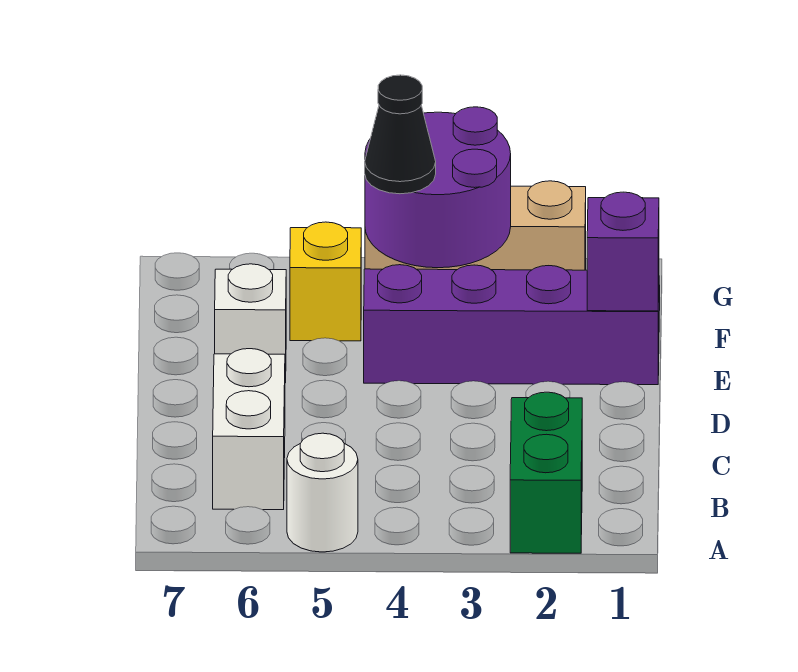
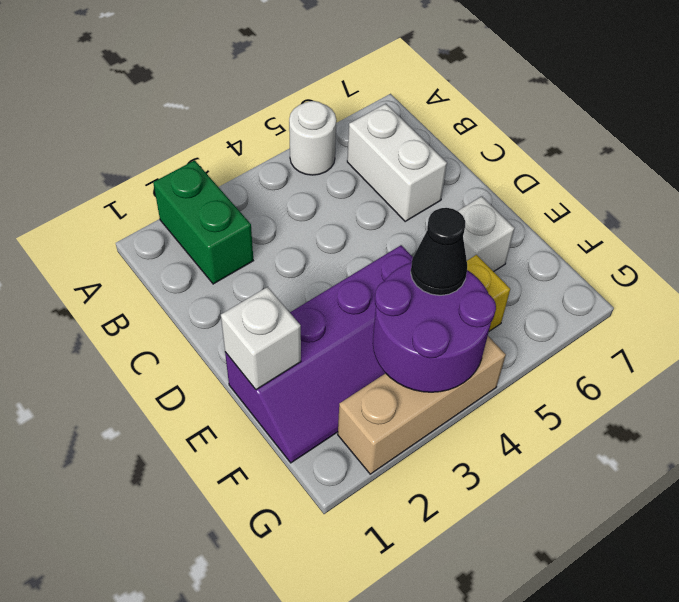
purple brick E1 level 2 -> white brick E1 level 2

